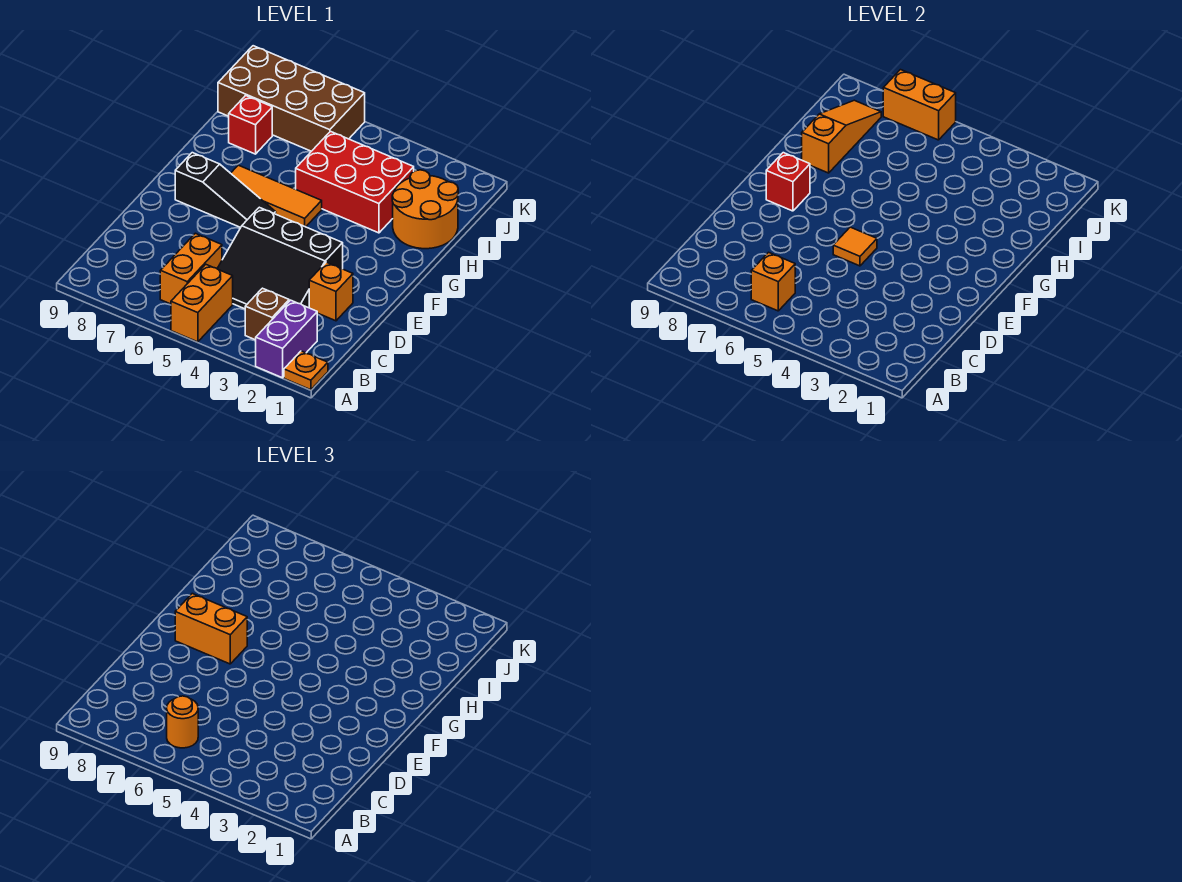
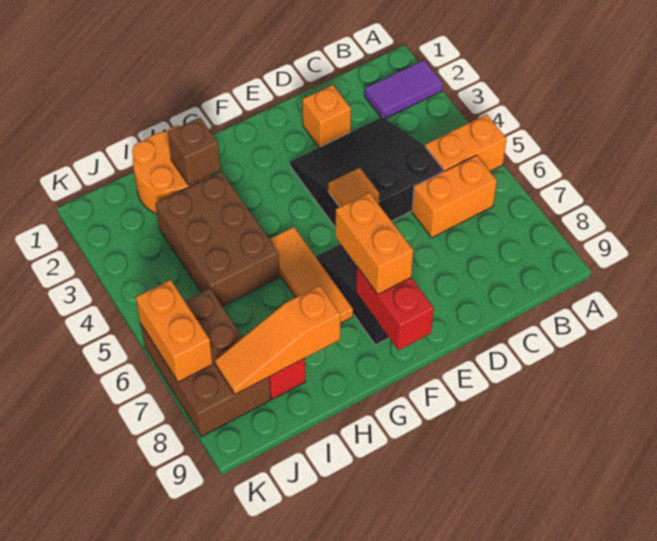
orange plate A1 level 1 -> none
purple brick A2:B2 level 1 -> purple tile A2:B2 level 1
brown brick B3 level 1 -> brown brick H2 level 2
orange brick B6 level 2 -> none
orange round brick B6 level 3 -> none
black slope C3:E5 level 1 top E -> black slope C3:E5 level 1 top 5
red brick F8 level 2 -> red brick F8:F9 level 2
red brick H3:I5 level 1 -> brown brick H3:I5 level 1
brown brick J6:K9 level 1 -> brown brick J6:K8 level 1

